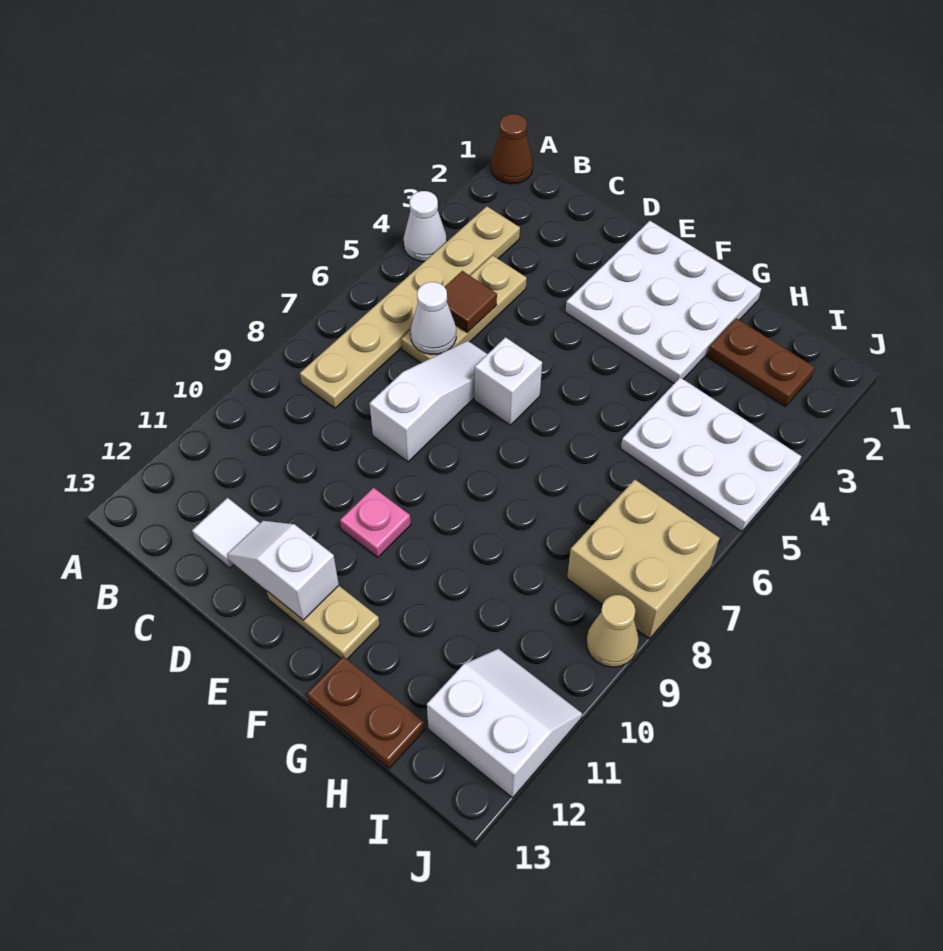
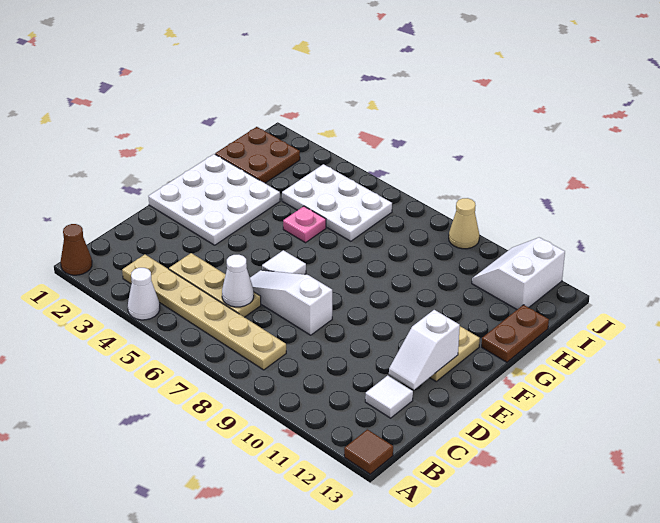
brown tile C5 level 2 -> brown tile A13 level 1
white brick E6 level 1 -> white tile E6 level 1
pink plate E10 level 1 -> pink plate G5 level 1
brown plate H2:I2 level 1 -> brown plate H1:I2 level 1
white plate H4:J5 level 1 -> white plate H4:I6 level 1
tan brick I7:J8 level 1 -> none

